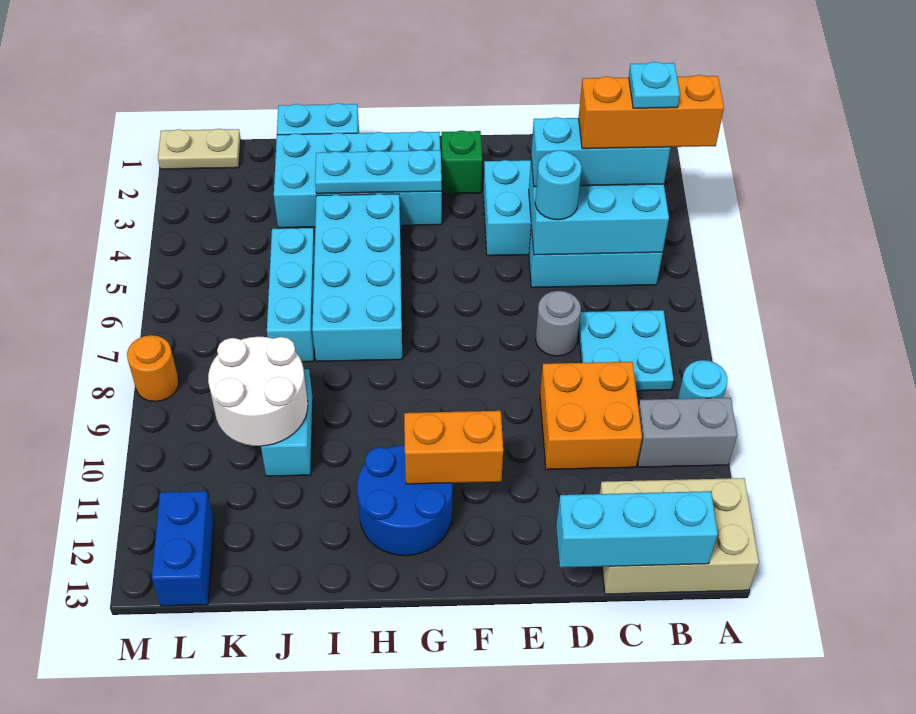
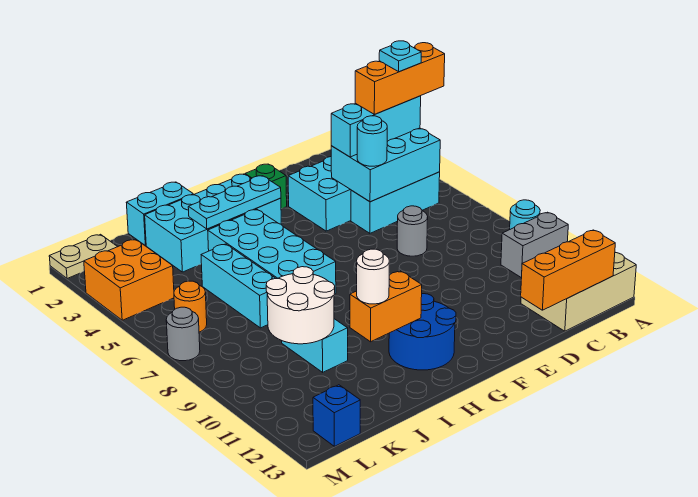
cyan plate B7:C8 level 1 -> none
cyan brick B13:D13 level 2 -> orange brick B13:D13 level 2
orange brick C9:D10 level 1 -> orange brick L3:M4 level 1
orange brick F11:G11 level 2 -> orange brick H11:I11 level 2
none -> white round brick I11 level 3
blue brick L12:L13 level 1 -> blue brick L13 level 1
none -> grey round brick M7 level 1
orange round brick M8 level 1 -> orange round brick L6 level 1

